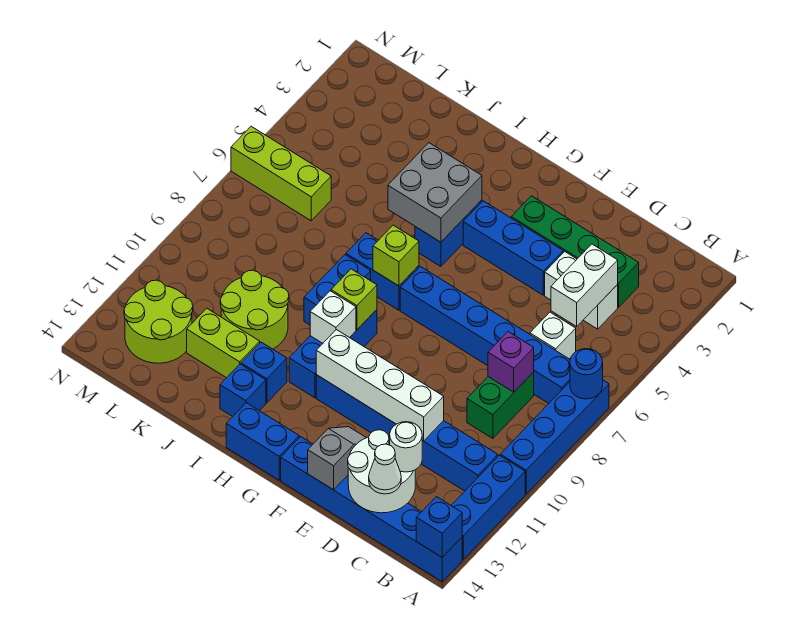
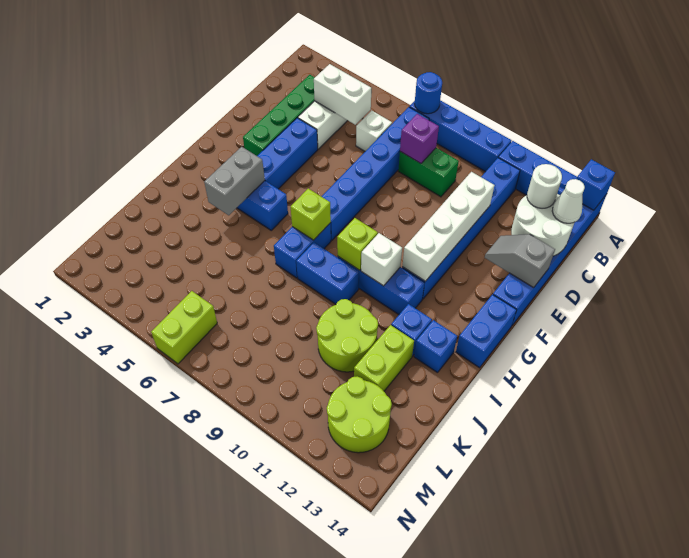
grey brick H4:I5 level 2 -> grey brick H4:I4 level 2
lime brick L6:N6 level 1 -> lime brick M6:N6 level 1

